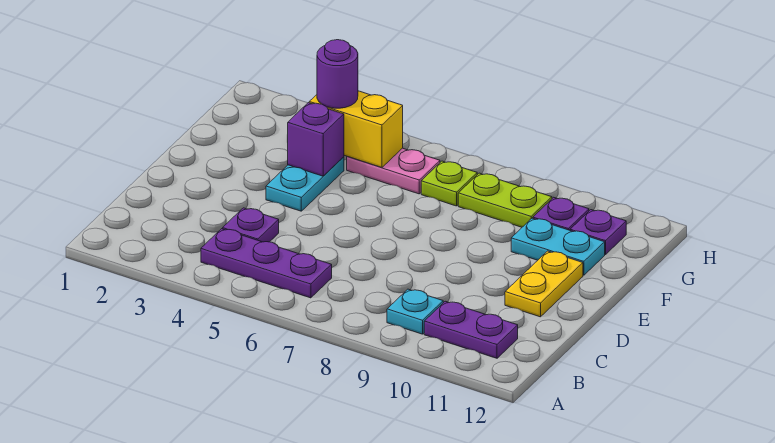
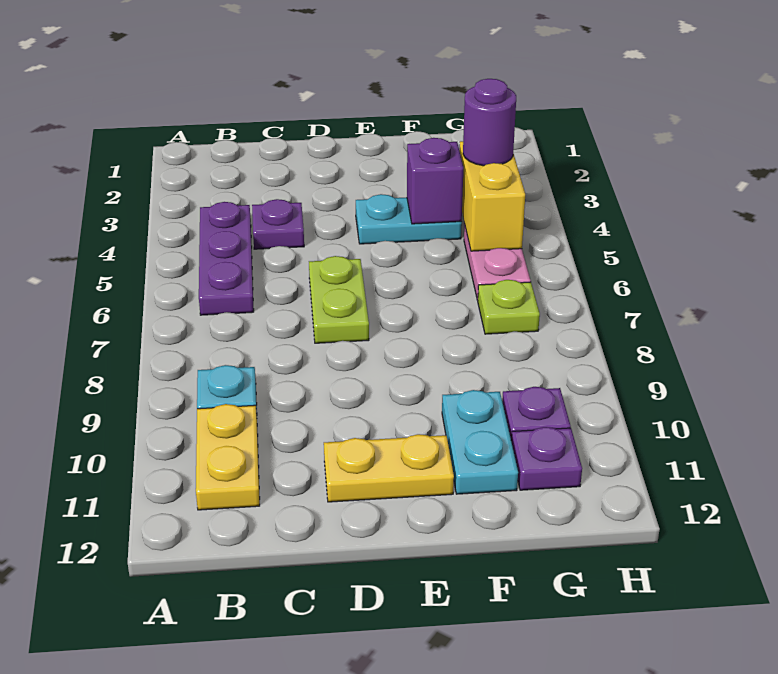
purple plate B10:B11 level 1 -> yellow plate B10:B11 level 1
lime plate G8:G9 level 1 -> lime plate D6:D7 level 1

